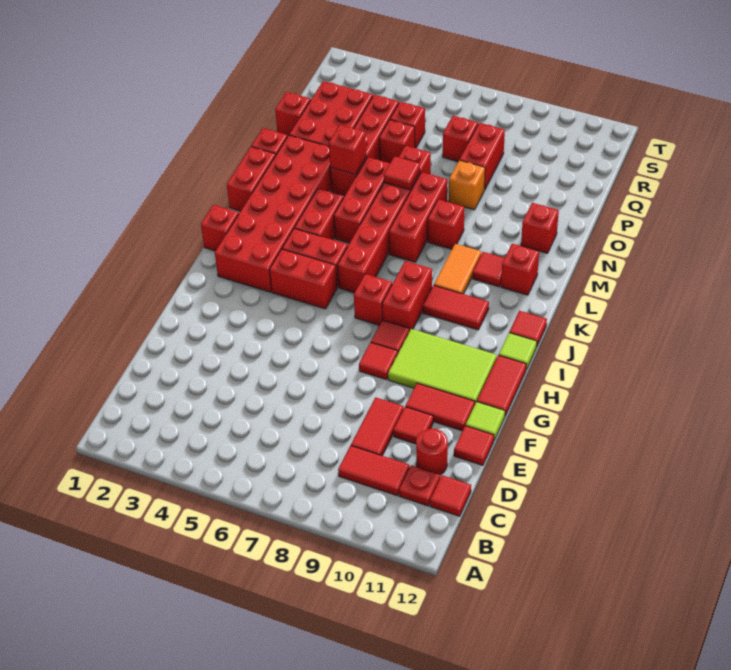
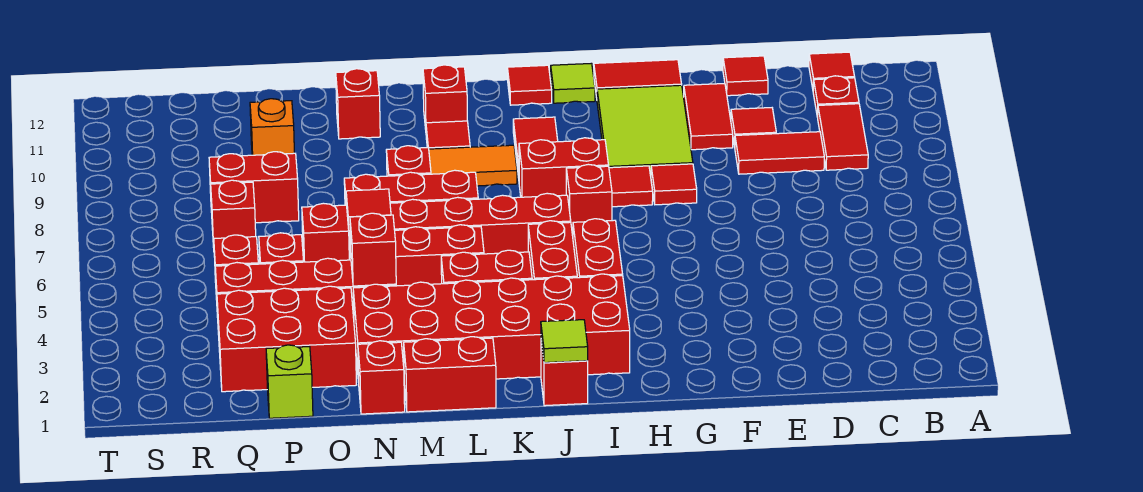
red round brick D11 level 1 -> none
lime tile F12 level 1 -> lime tile J1 level 2
orange brick O8 level 1 -> orange brick P10 level 1
red brick P1 level 1 -> lime brick P1 level 1

